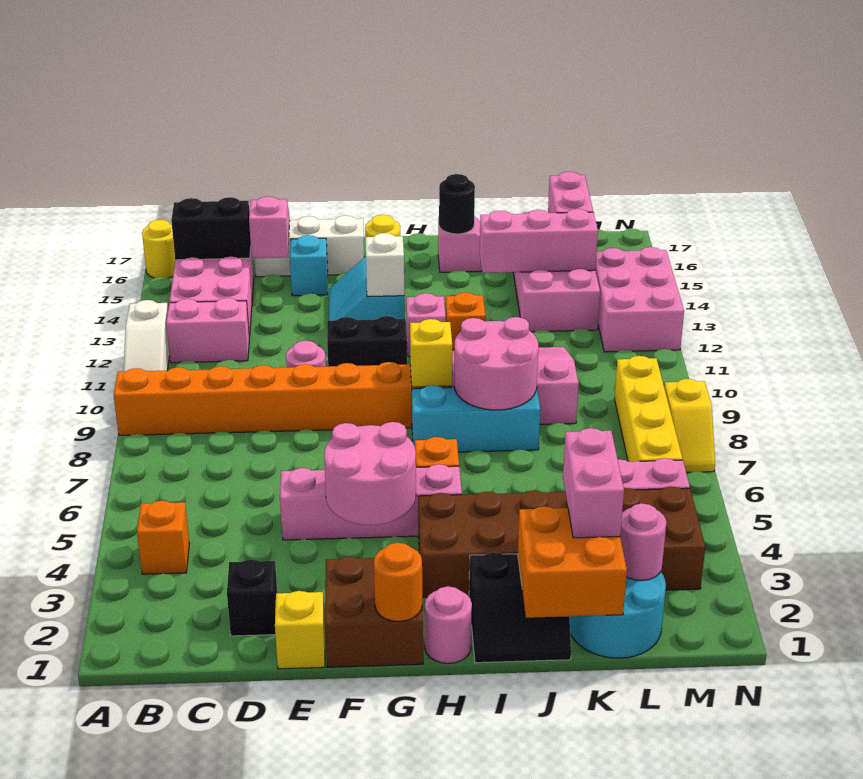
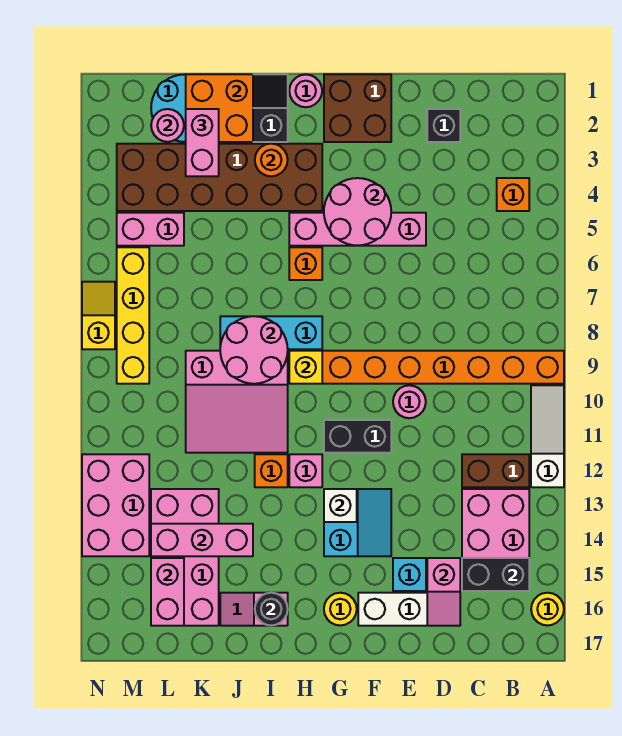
pink brick B12:C12 level 1 -> brown brick B12:C12 level 1
yellow brick E1 level 1 -> none
orange round brick G1 level 2 -> orange round brick I3 level 2

